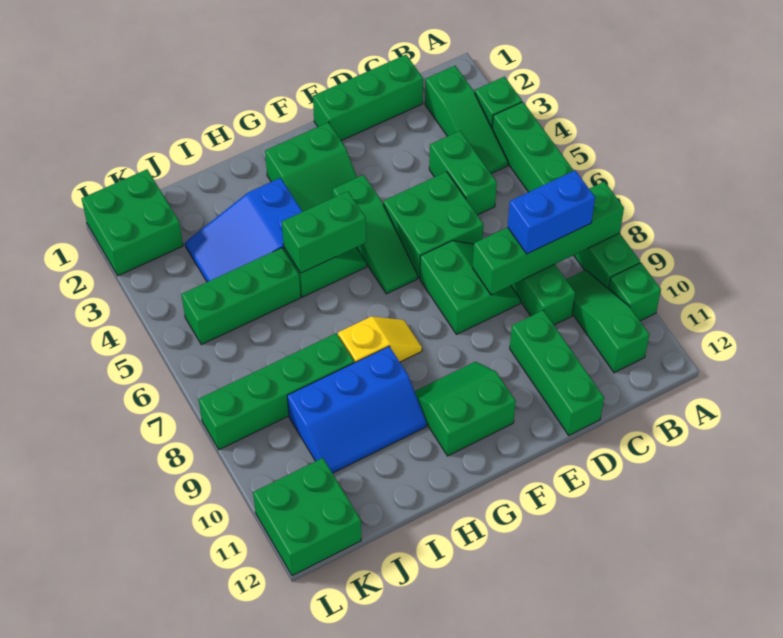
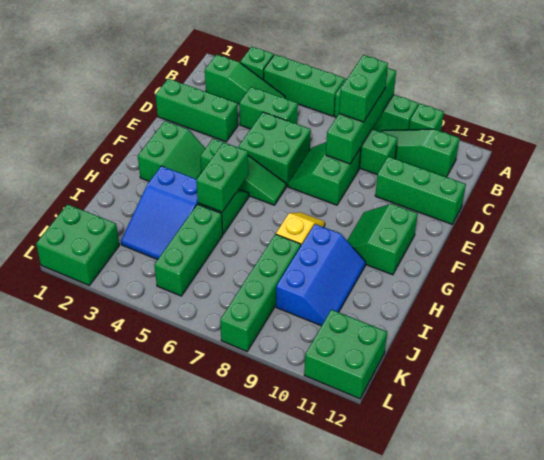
blue brick B8:C8 level 3 -> green brick B8:C8 level 3
green brick C1:E1 level 1 -> green brick D1:D3 level 1
green slope D7:E8 level 1 top E -> green slope D7:E8 level 1 top 8

